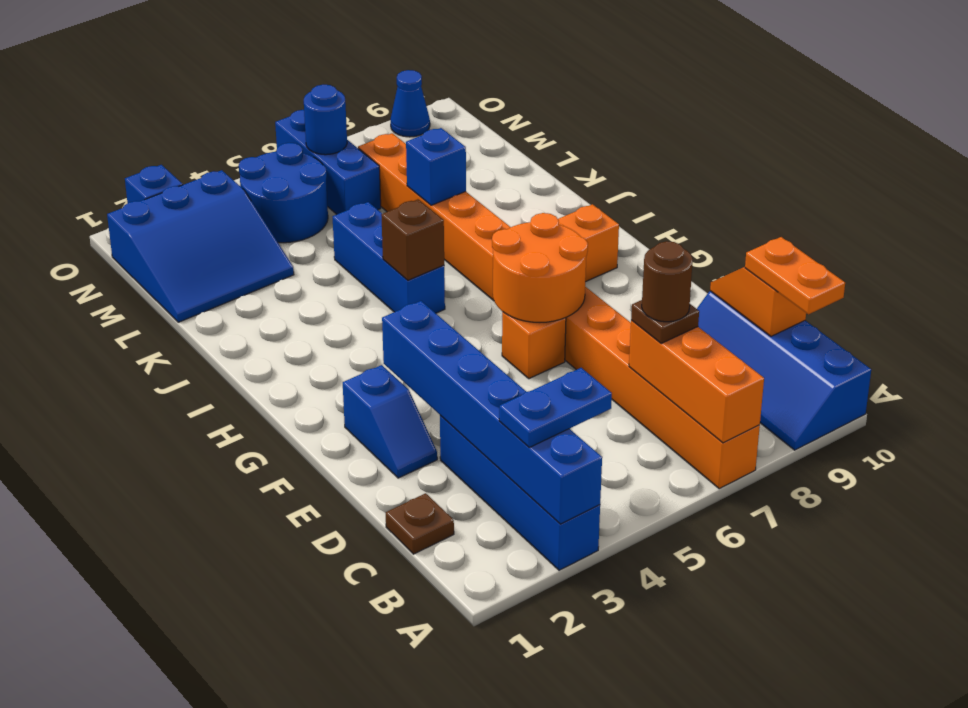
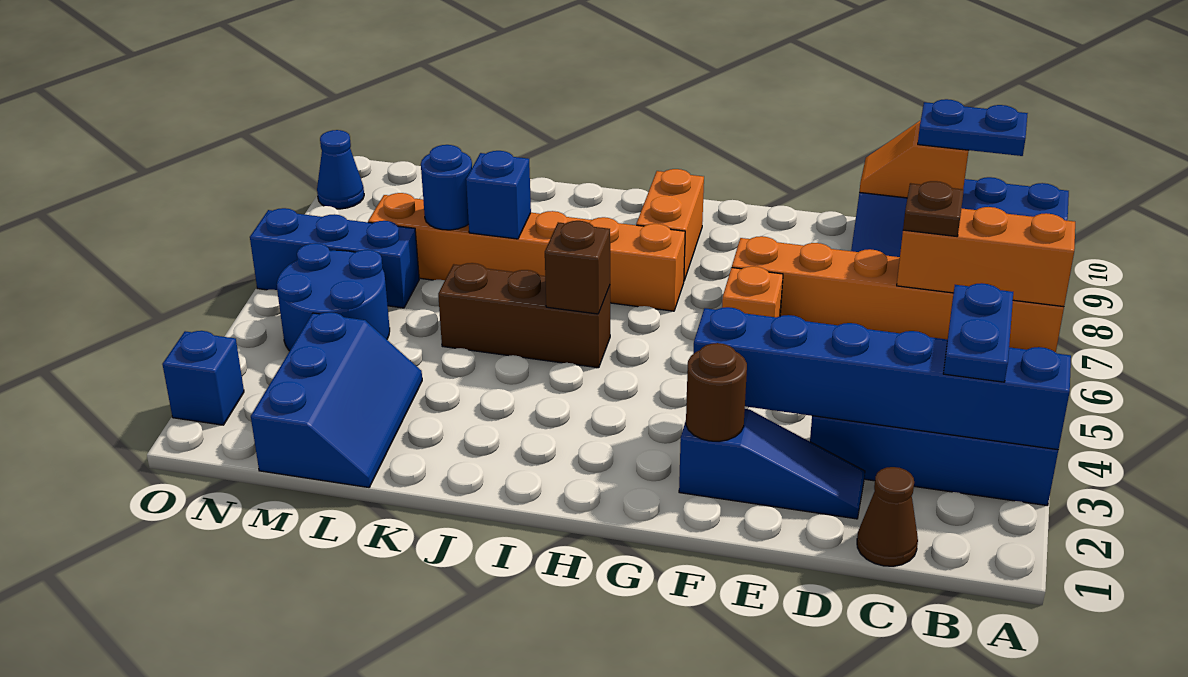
orange plate B10:C10 level 3 -> blue plate B10:C10 level 3
brown plate C1 level 1 -> brown cone C1 level 1
brown round brick C7 level 4 -> brown round brick F2 level 2
blue slope E2:F2 level 1 top F -> blue slope D2:F2 level 1 top F
orange round brick F6:G7 level 2 -> none
blue brick I5:K5 level 1 -> brown brick I5:K5 level 1
blue slope L1:N3 level 1 top N -> blue slope L1:M3 level 1 top M
blue round brick N6 level 2 -> blue round brick L7 level 2

